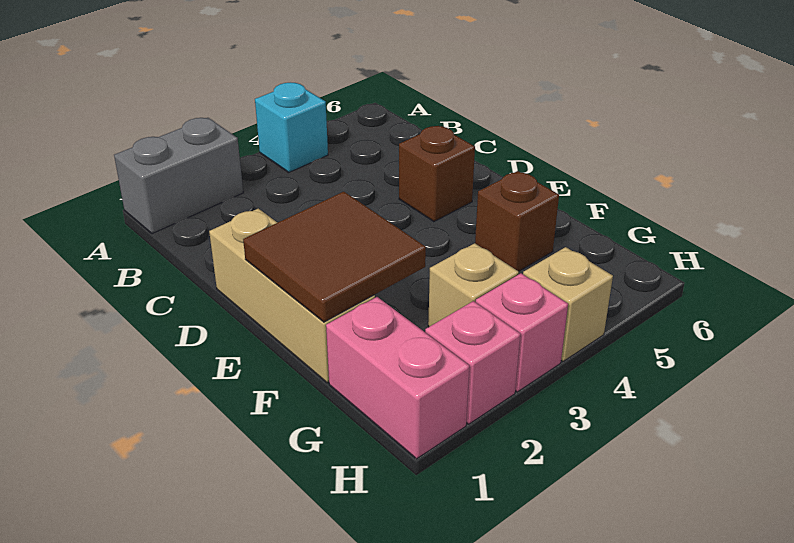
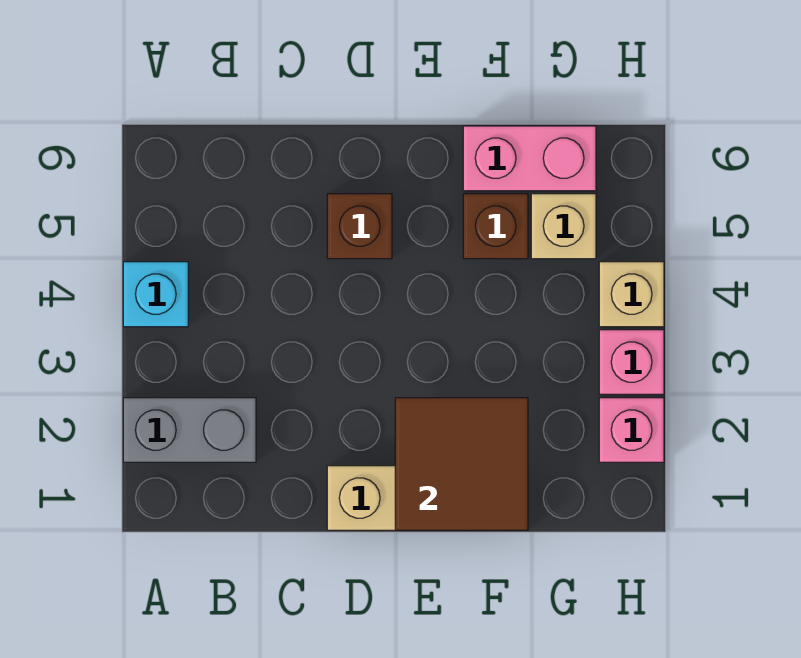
grey brick A1:A2 level 1 -> grey brick A2:B2 level 1
pink brick G1:H1 level 1 -> pink brick F6:G6 level 1
tan brick G3 level 1 -> tan brick G5 level 1

